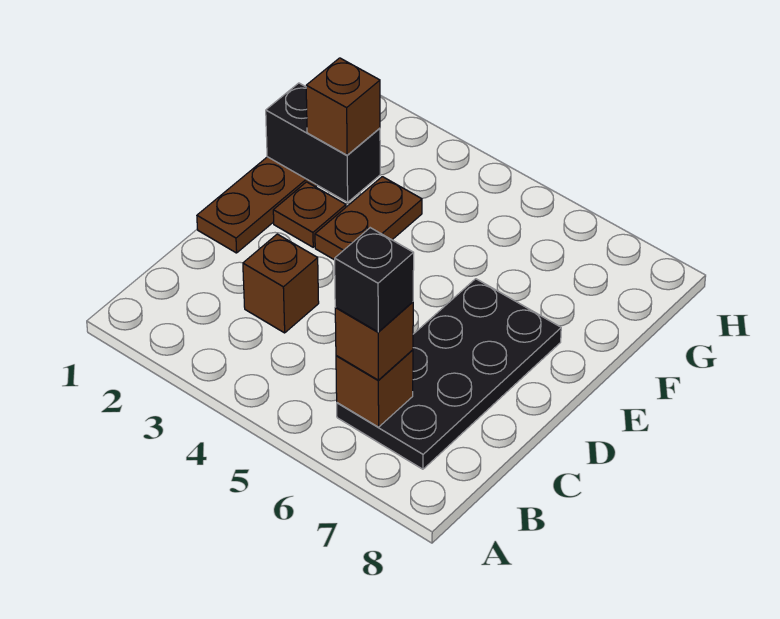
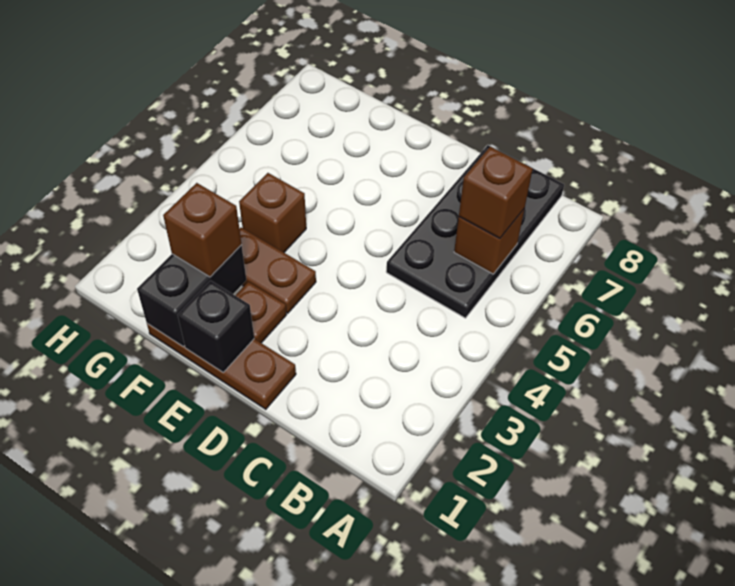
black plate B6:E7 level 1 -> black plate B5:C8 level 1
black brick B6 level 4 -> black brick E1 level 2
brown brick C3 level 1 -> brown brick F4 level 1

